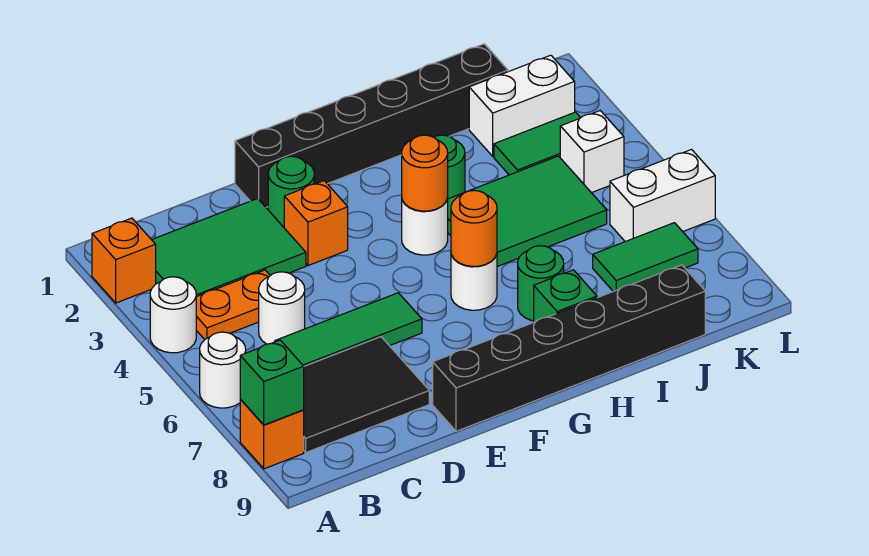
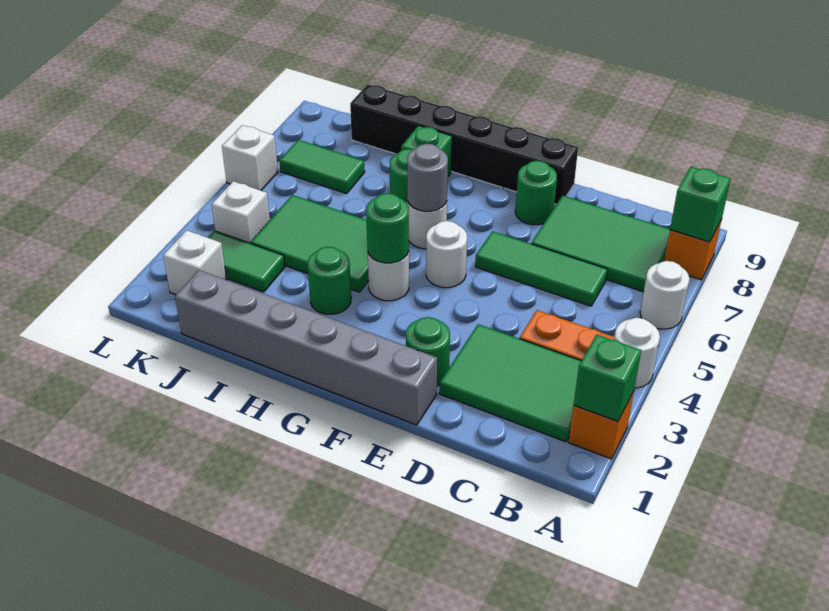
none -> green brick A2 level 2
black tile B7:D8 level 1 -> green tile B7:D8 level 1
white round brick C5 level 1 -> white round brick F5 level 1
black brick E1:J1 level 1 -> grey brick E1:J1 level 1
orange brick E3 level 1 -> none
none -> green round brick E8 level 1
orange round brick G4 level 2 -> green round brick G4 level 2
orange round brick G6 level 2 -> grey round brick G6 level 2
white brick J2:K2 level 1 -> white brick K2 level 1
white brick K6:L6 level 1 -> white brick L6 level 1

